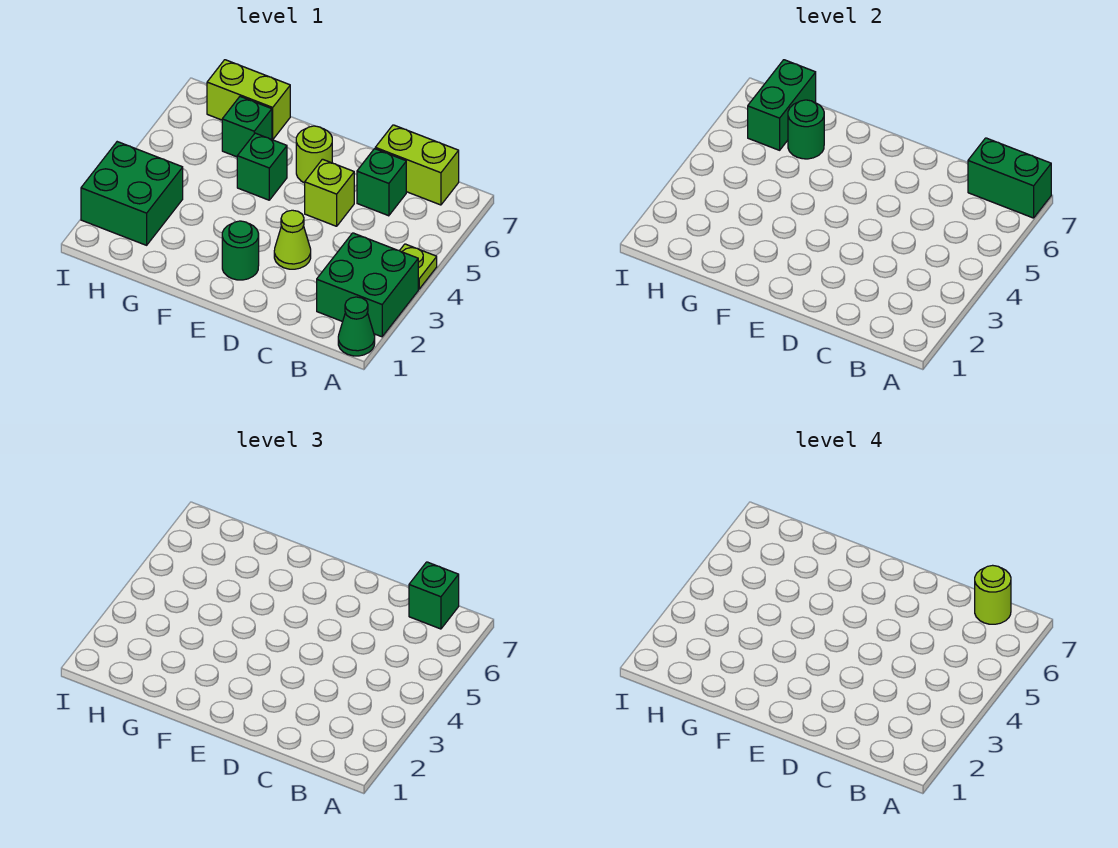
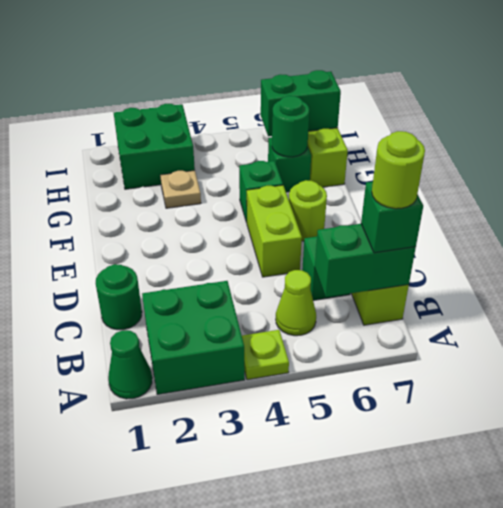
green brick A7:B7 level 2 -> green brick B6:B7 level 2
lime cone D3 level 1 -> lime cone B5 level 1
lime brick D5 level 1 -> lime brick D5:E5 level 1
green round brick E2 level 1 -> green round brick C1 level 1
none -> tan plate G3 level 1

